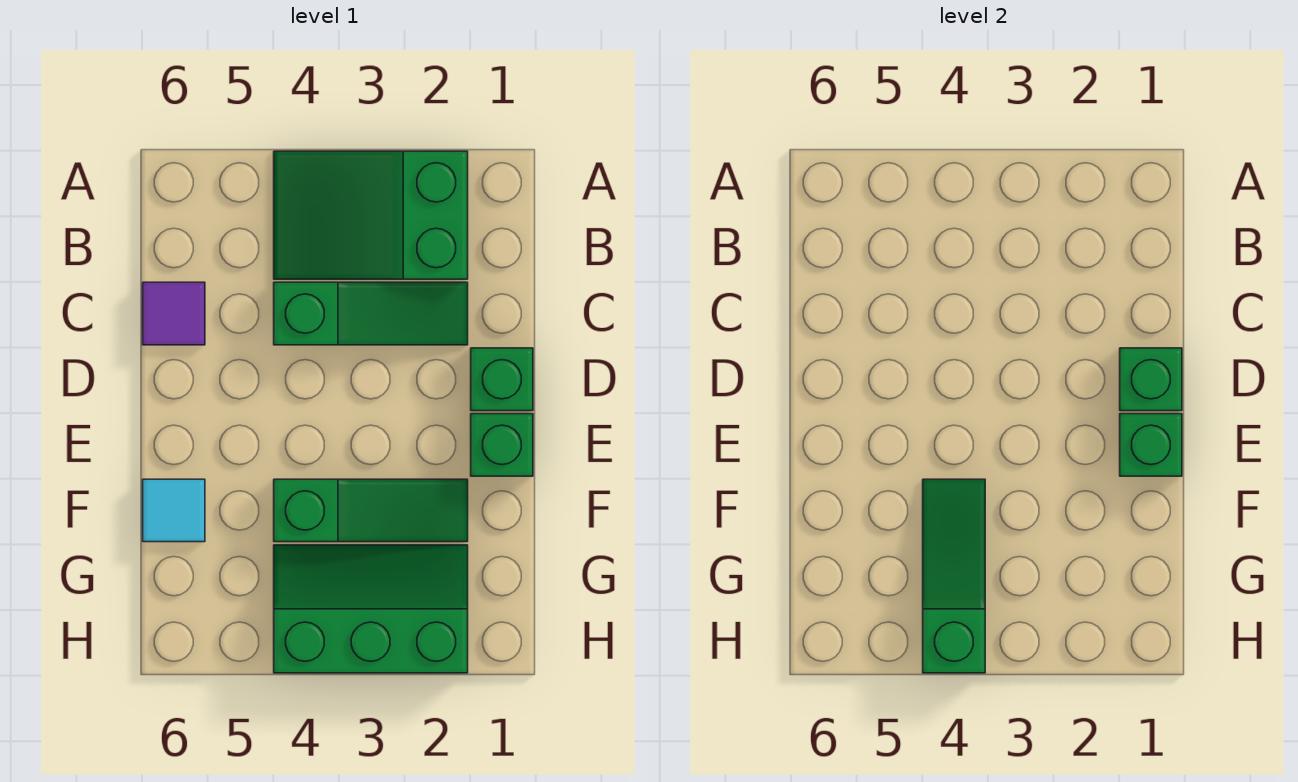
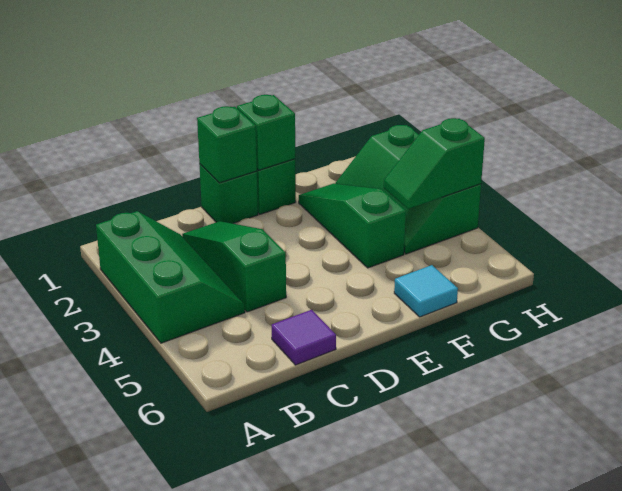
green slope A2:B4 level 1 top 2 -> green slope A2:B4 level 1 top A
green slope F4:H4 level 2 top H -> green slope G4:H4 level 2 top H

